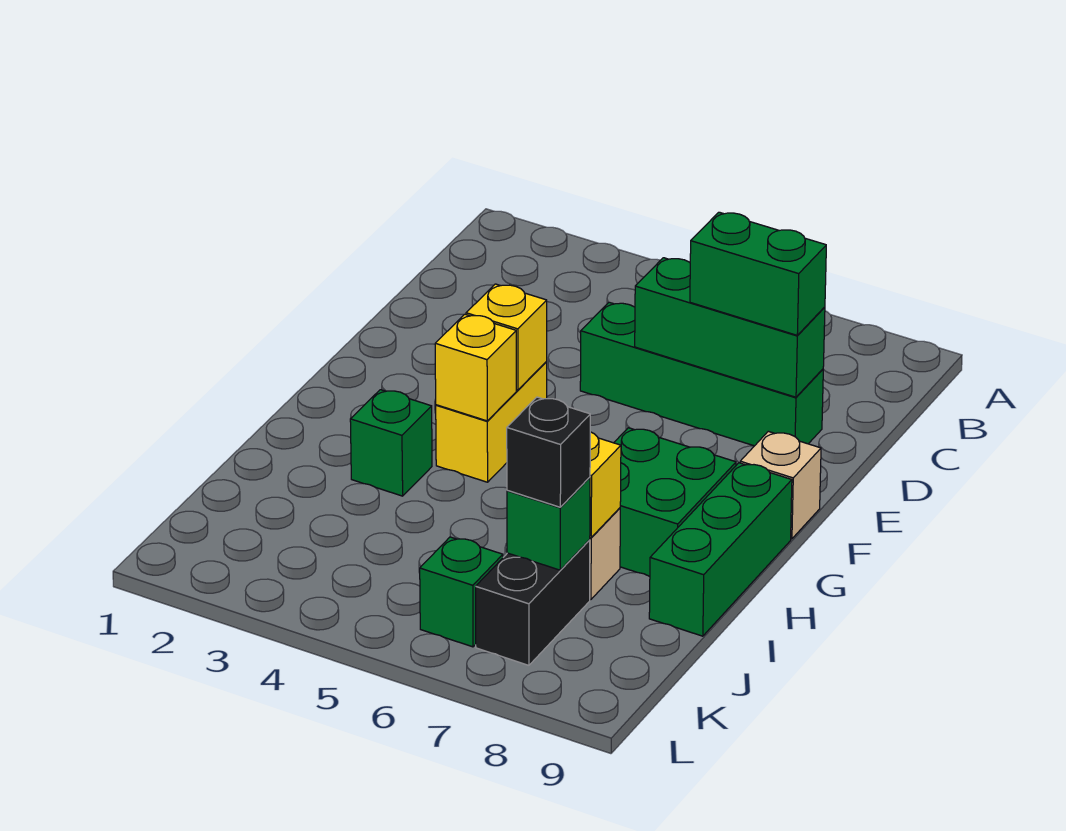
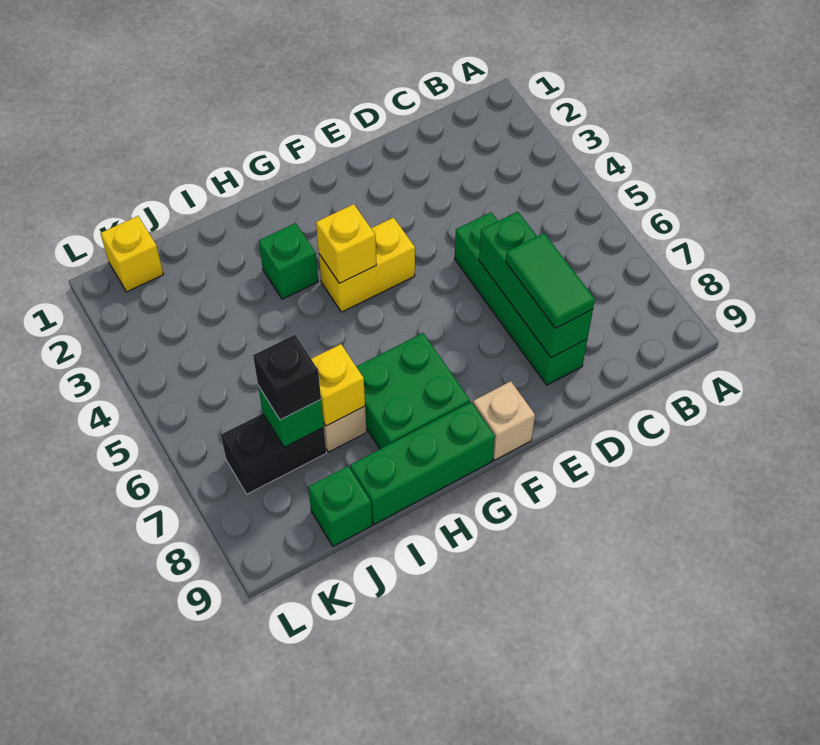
green brick D7:D8 level 3 -> green tile D7:D8 level 3
yellow brick F4 level 2 -> yellow brick K1 level 1
green brick K6 level 1 -> green brick J9 level 1

